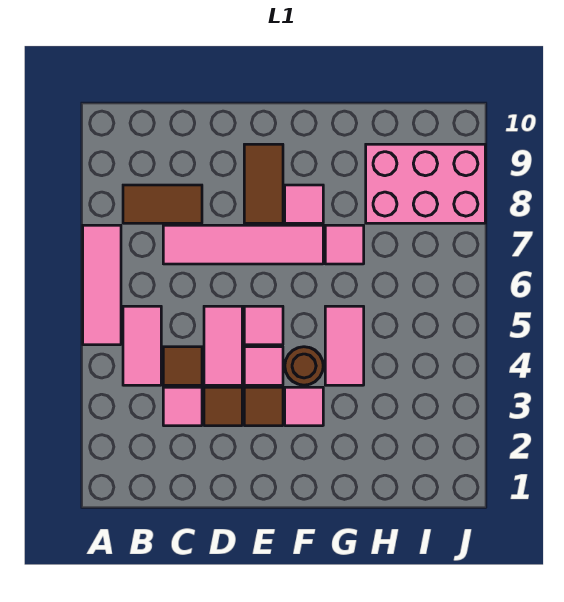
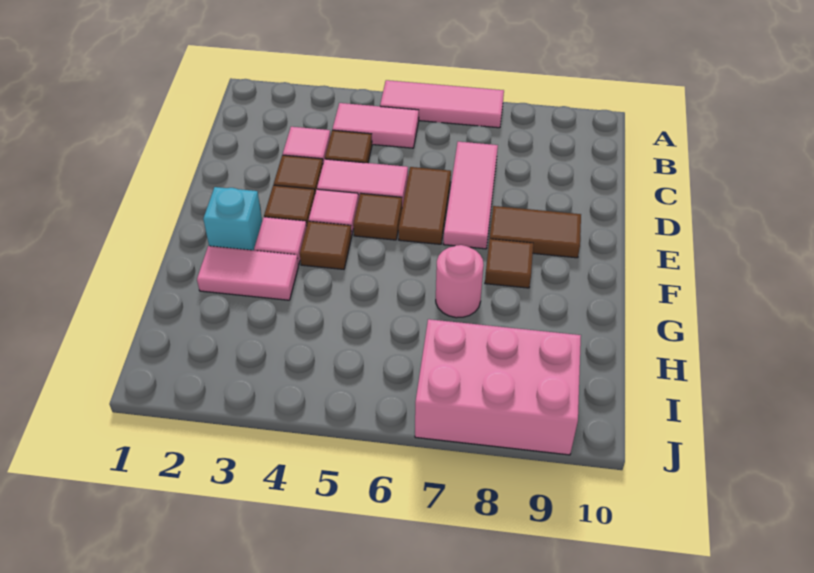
brown tile B8:C8 level 1 -> brown tile D6:E6 level 1
pink tile C7:F7 level 1 -> pink tile C7:E7 level 1
pink tile E5 level 1 -> brown tile E5 level 1
none -> cyan brick F2 level 1
brown round brick F4 level 1 -> brown tile F4 level 1
pink tile F8 level 1 -> brown tile F8 level 1
pink tile G4:G5 level 1 -> pink tile G2:G3 level 1
pink tile G7 level 1 -> pink round brick G7 level 1
pink brick H8:J9 level 1 -> pink brick I7:J9 level 1

